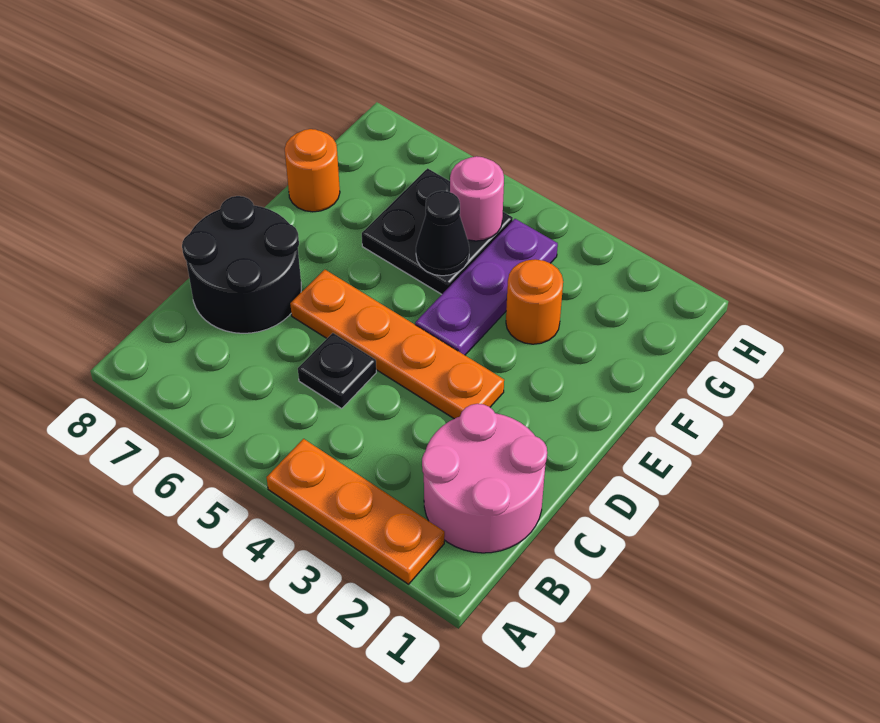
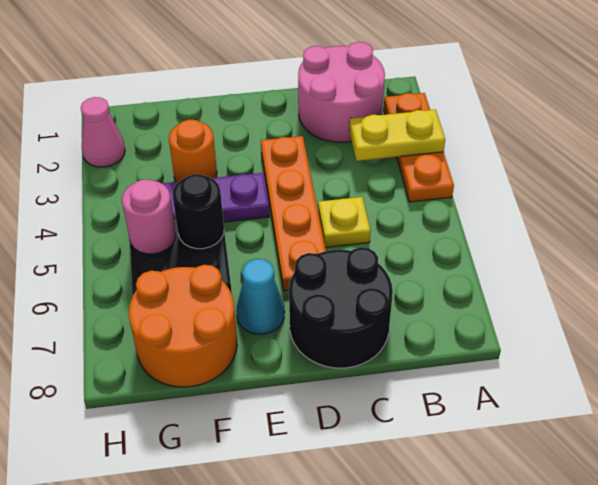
none -> yellow plate A3:B3 level 2
black plate C5 level 1 -> yellow plate C5 level 1
none -> cyan cone E7 level 1
black cone F5 level 2 -> black round brick F5 level 2
orange round brick F8 level 1 -> orange round brick F7:G8 level 1
none -> pink cone H2 level 1

